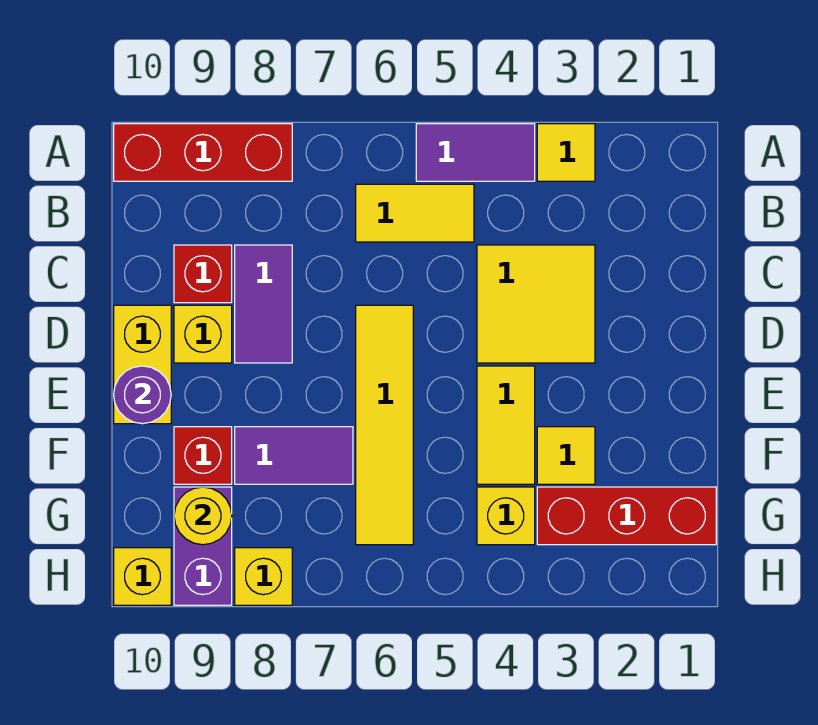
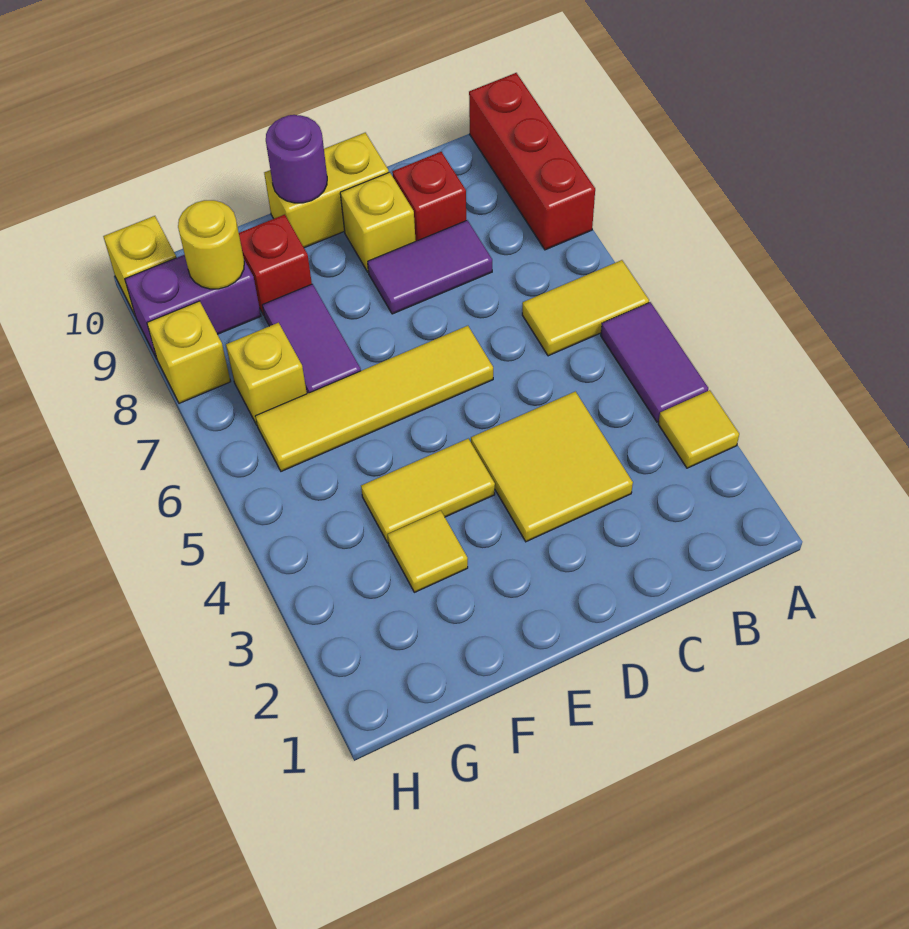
yellow tile B5:B6 level 1 -> yellow tile A6:B6 level 1
red brick G1:G3 level 1 -> none
yellow brick G4 level 1 -> yellow brick G7 level 1

